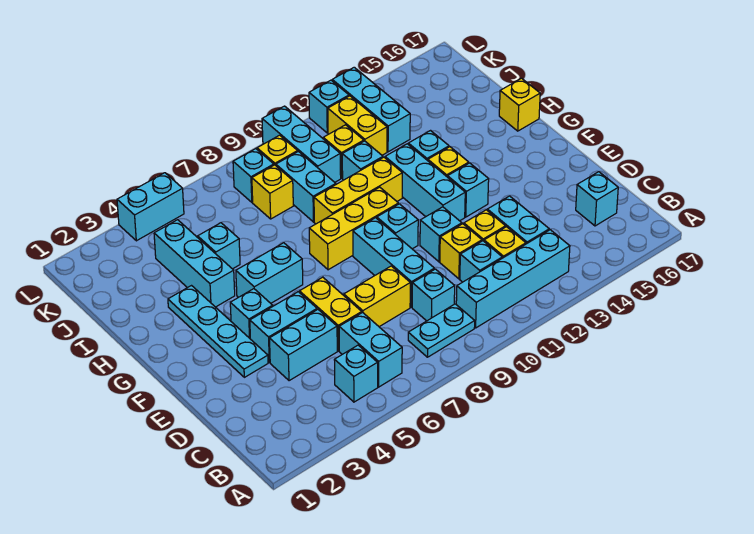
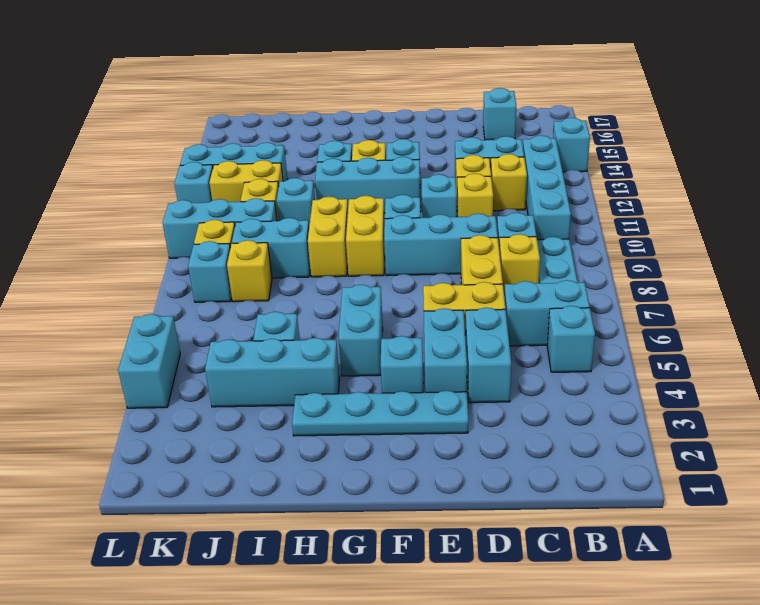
cyan brick C11 level 1 -> cyan brick A14 level 1
yellow brick G8:G10 level 1 -> yellow brick G9:G10 level 1
yellow brick H9:H11 level 1 -> yellow brick H9:H10 level 1
yellow brick H17 level 1 -> yellow brick C8 level 1

